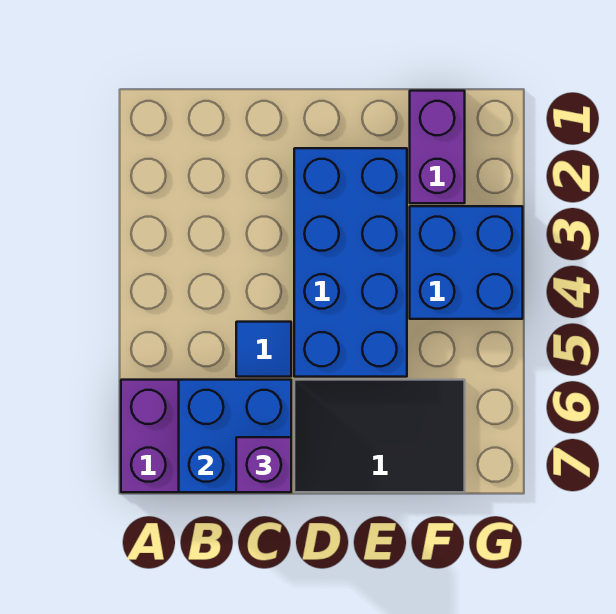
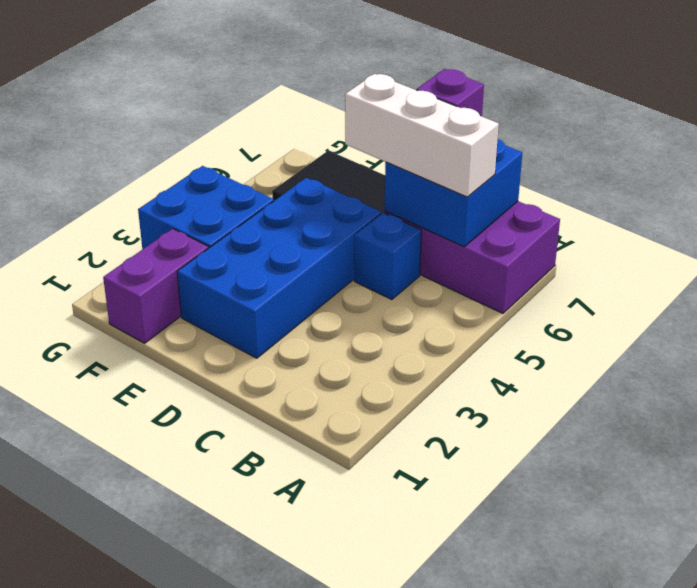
none -> white brick B6:D6 level 3
blue tile C5 level 1 -> blue brick C5 level 1

